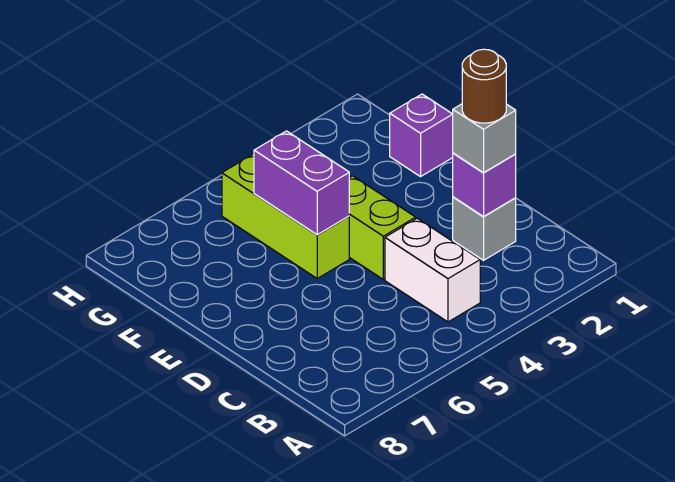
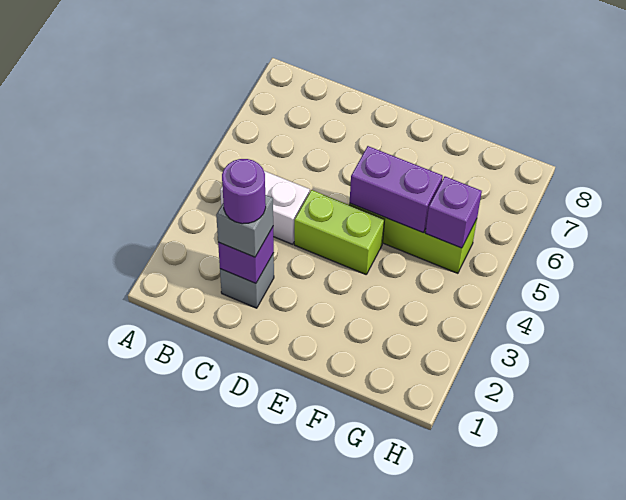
brown round brick C2 level 4 -> purple round brick C2 level 4
purple brick F1 level 1 -> purple brick G5 level 2

